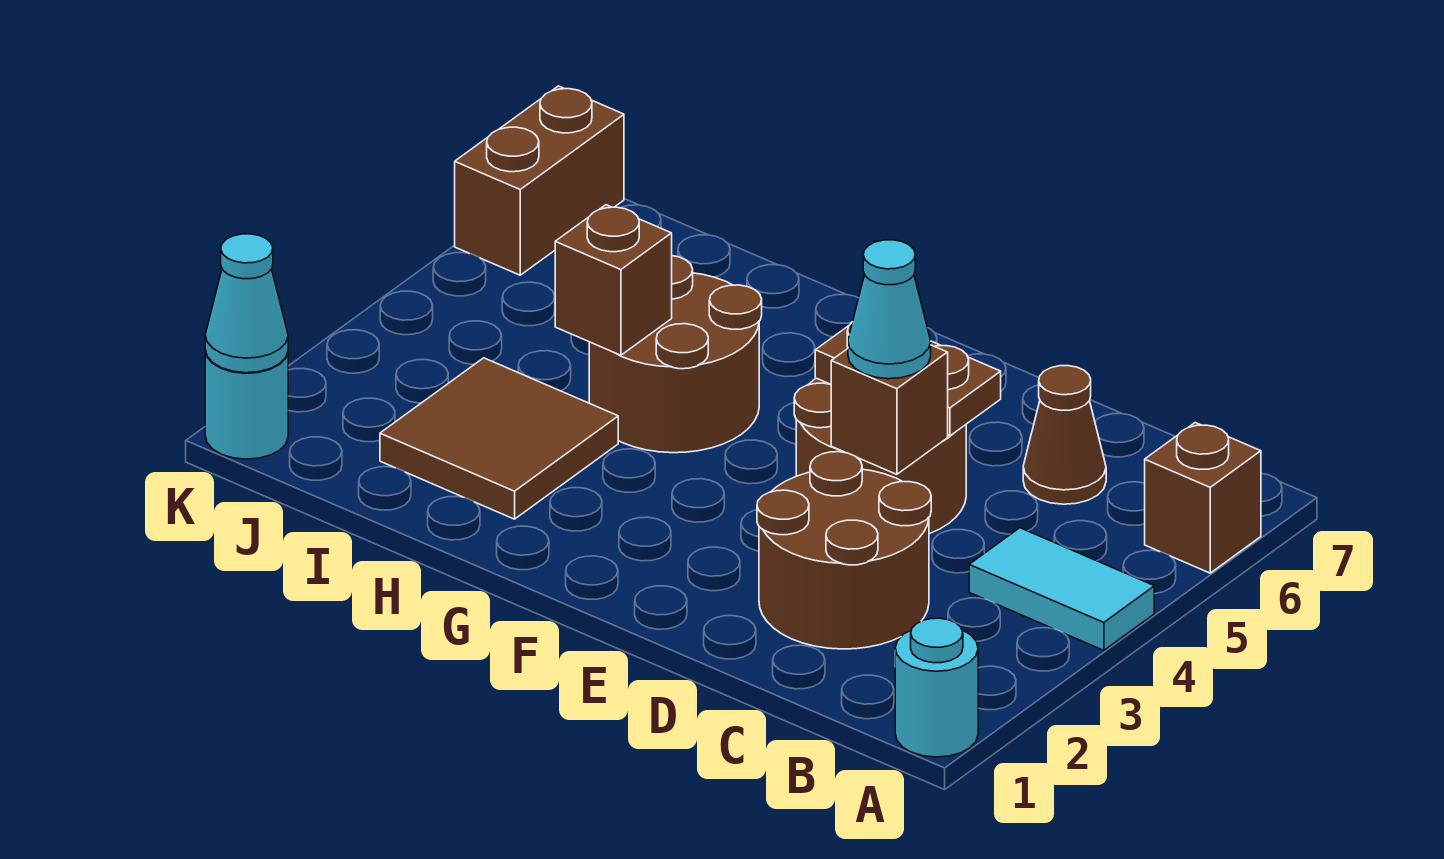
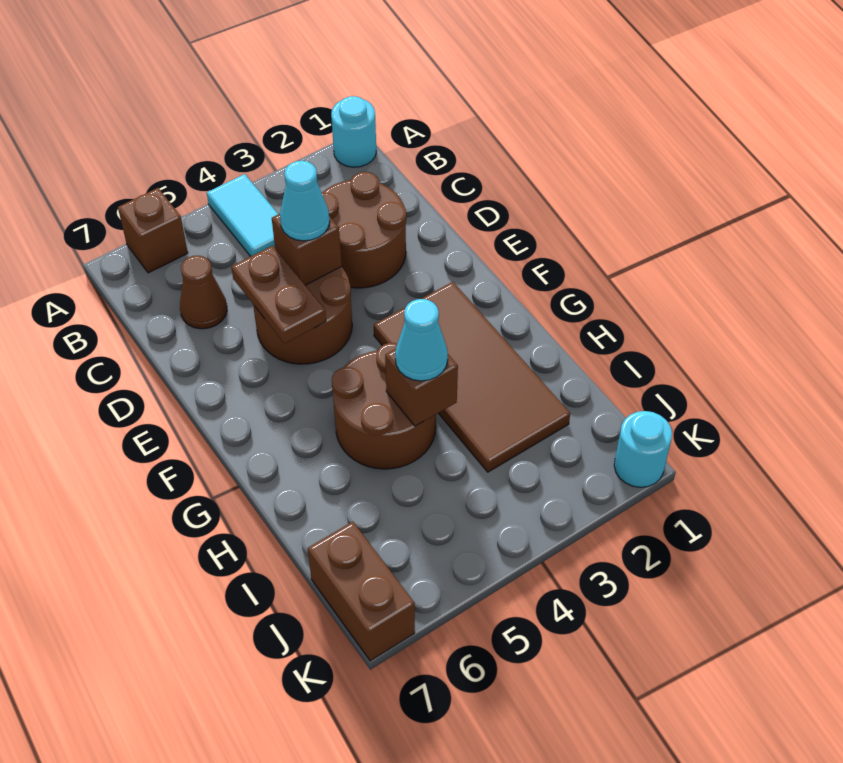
brown tile H2:I3 level 1 -> brown tile F2:I3 level 1
cyan cone K1 level 2 -> cyan cone H4 level 3
brown brick K6:K7 level 1 -> brown brick J7:K7 level 1

